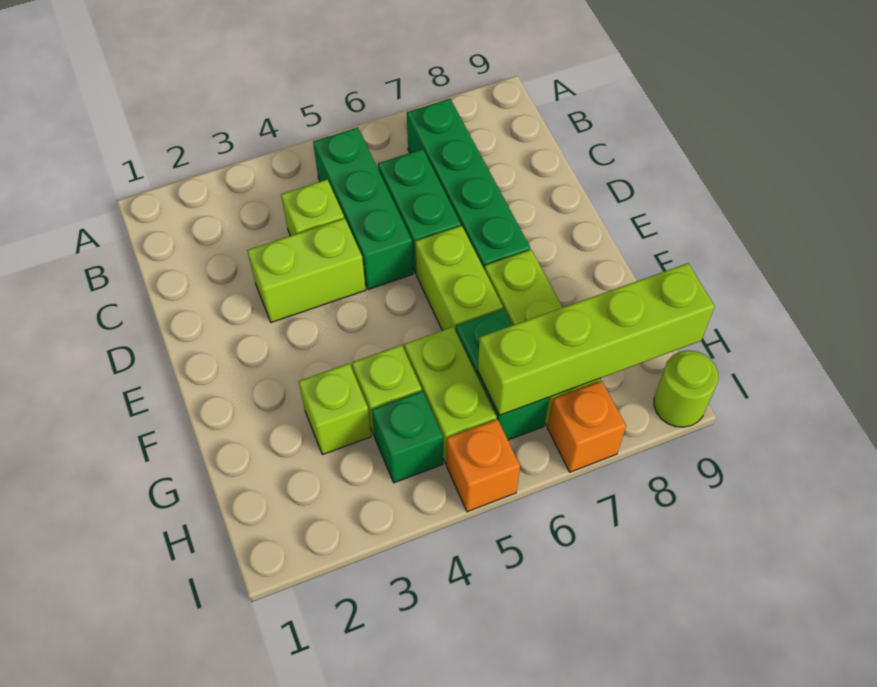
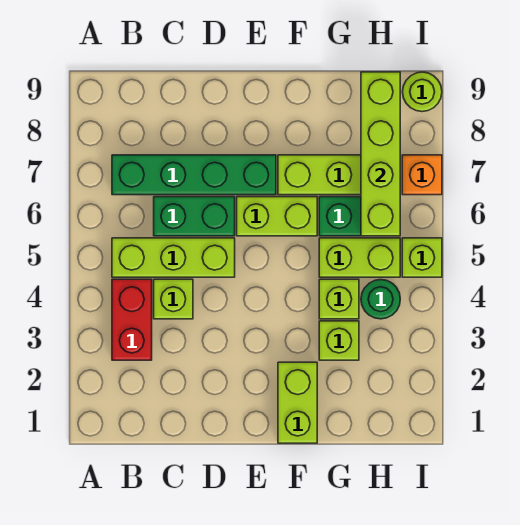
none -> red brick B3:B4 level 1
green brick B5:D5 level 1 -> lime brick B5:D5 level 1
lime brick D3:D4 level 1 -> lime brick F1:F2 level 1
green brick H4 level 1 -> green round brick H4 level 1
orange brick I5 level 1 -> lime brick I5 level 1

